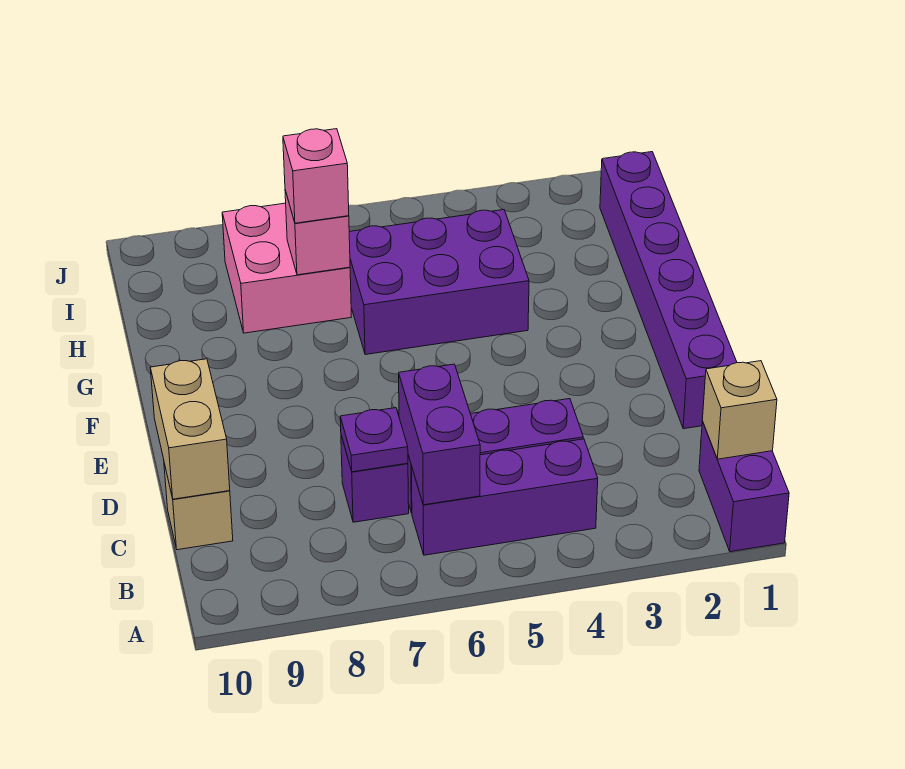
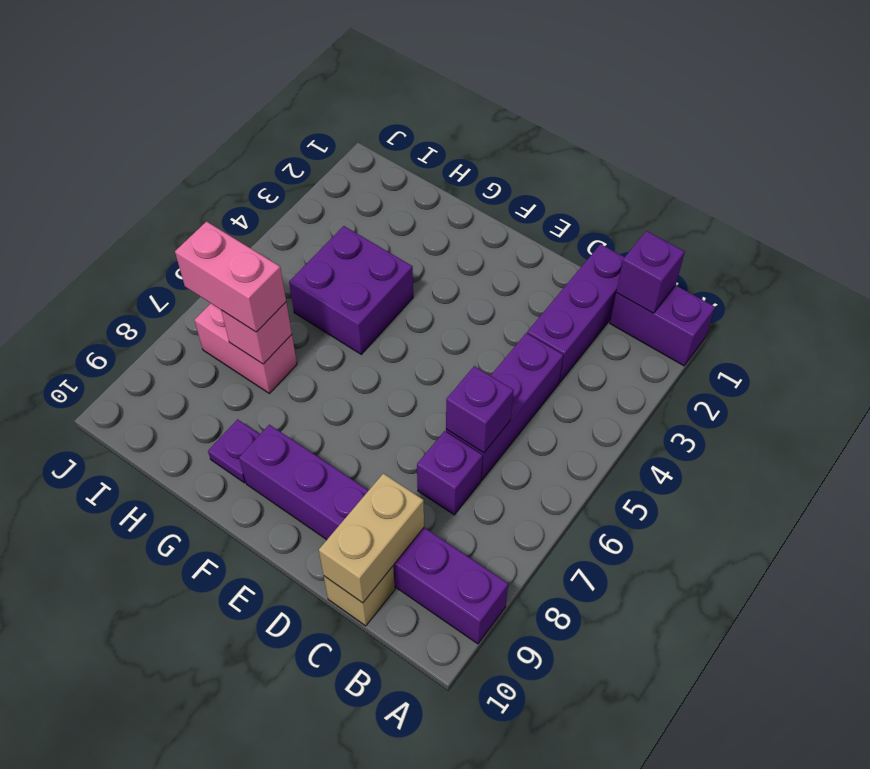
tan brick B1 level 2 -> purple brick B1 level 2
purple brick B4:B6 level 1 -> purple brick C1:C3 level 1
purple brick B6:C6 level 2 -> purple brick C6 level 2
purple plate C7 level 2 -> purple plate G9 level 1
tan brick C10:D10 level 2 -> tan brick C9:C10 level 2
purple brick D1:I1 level 1 -> purple brick A9:F9 level 1
purple brick G4:H6 level 1 -> purple brick G4:H5 level 1
pink brick H7:I8 level 1 -> pink brick H7:I7 level 1
pink brick H7 level 3 -> pink brick H7:I7 level 3

